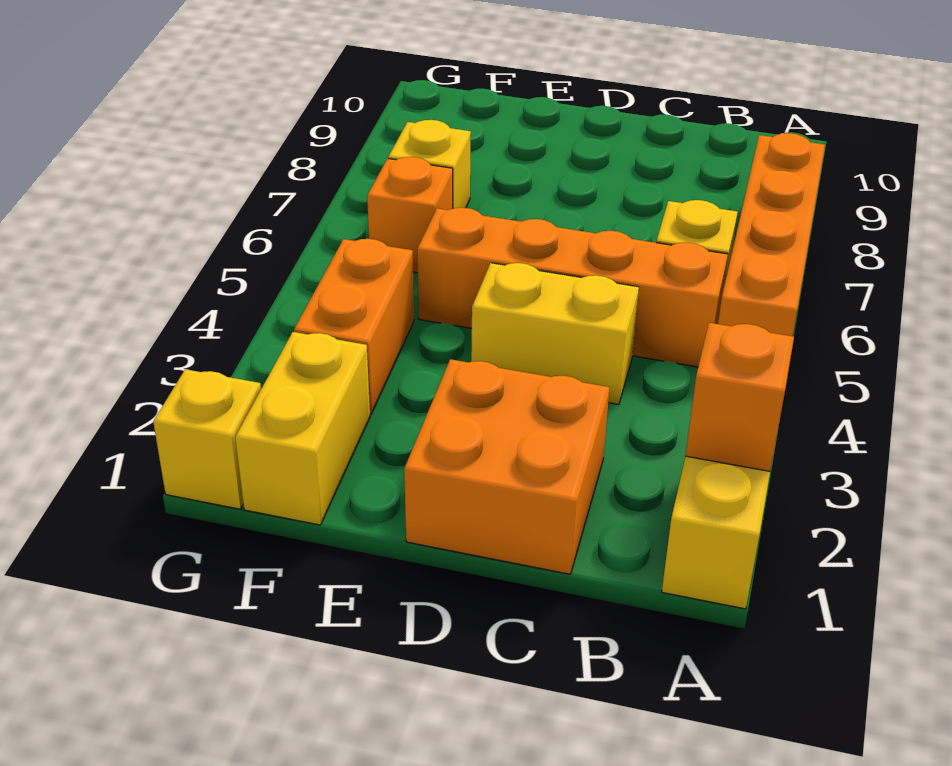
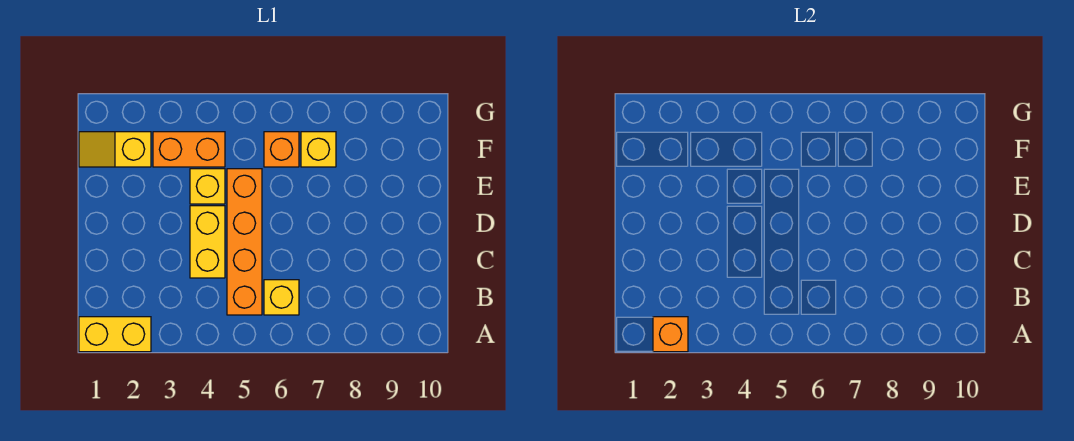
orange brick A5:A8 level 1 -> none
orange brick C1:D2 level 1 -> none
yellow brick F1:F2 level 1 -> yellow slope F1:F2 level 1 top 2
yellow brick G1 level 1 -> yellow brick E4 level 1

